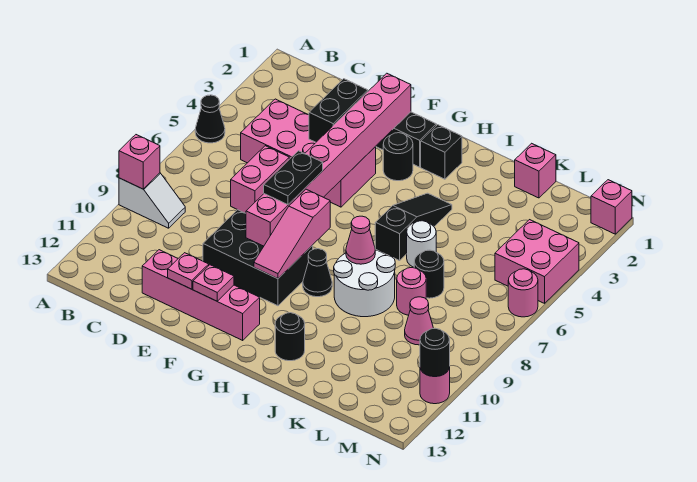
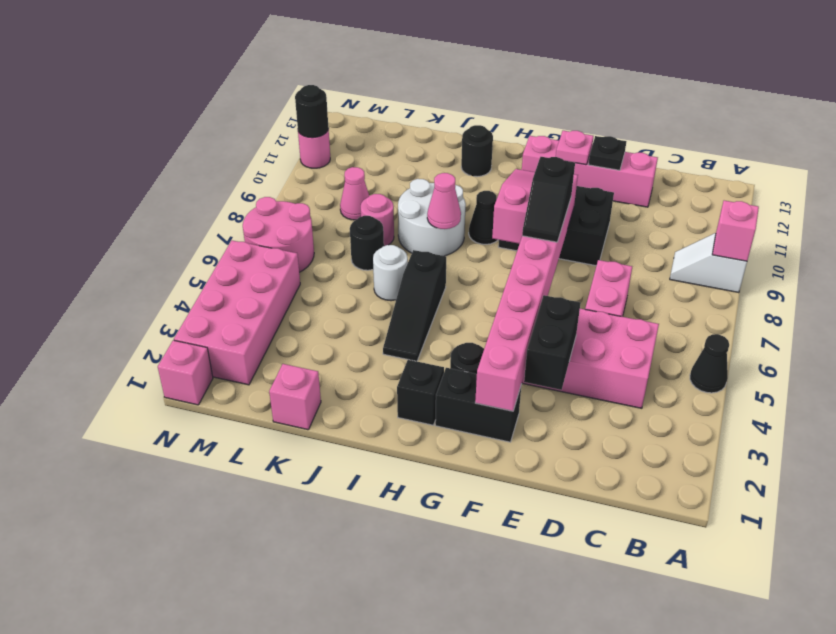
pink plate E12 level 2 -> black plate E12 level 2
black plate F7:F8 level 3 -> black slope F7:F8 level 3 top 8
pink brick M4:N5 level 1 -> pink brick M2:N5 level 1
pink round brick N6 level 1 -> pink round brick M6:N7 level 1

